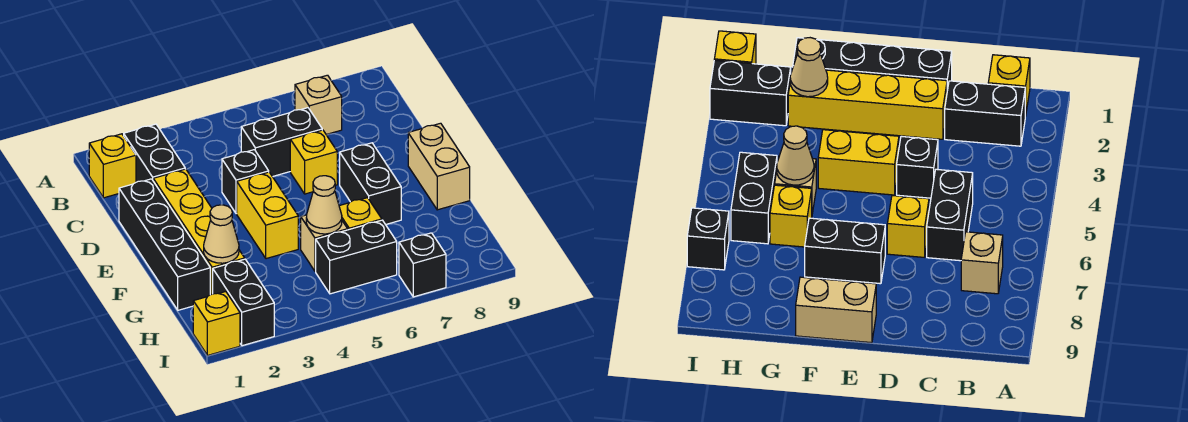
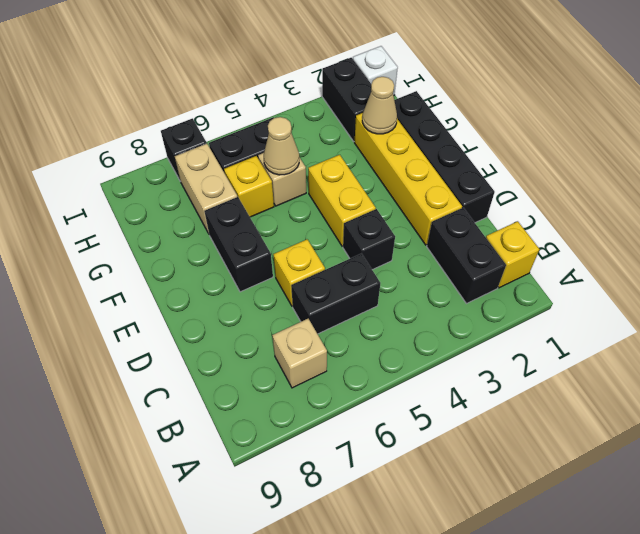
tan brick E9:F9 level 1 -> tan brick G7:H7 level 1
yellow brick I1 level 1 -> white brick I1 level 1

